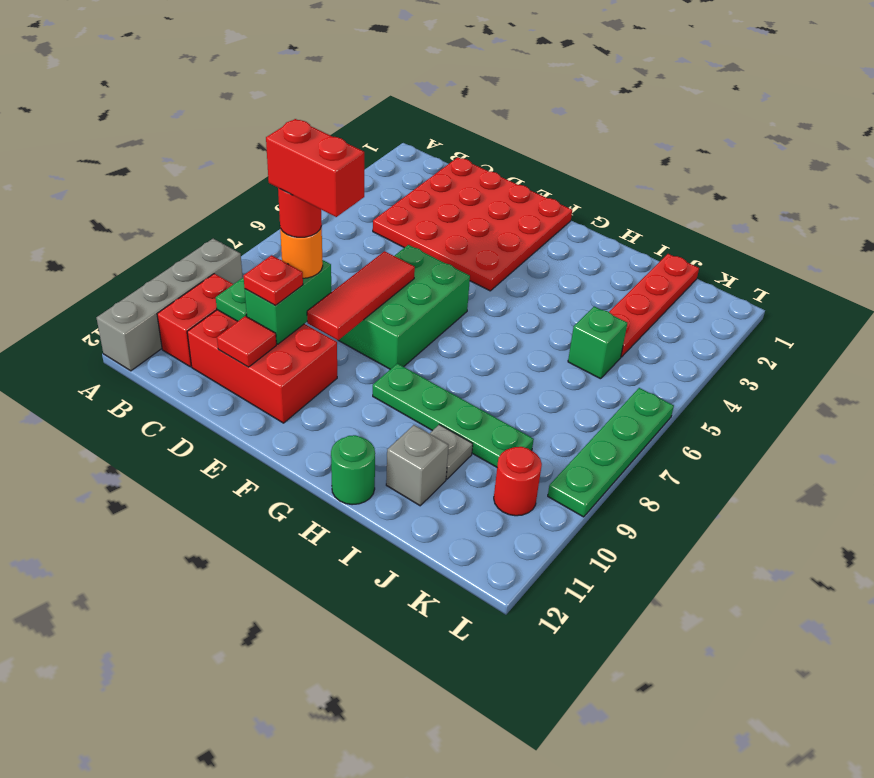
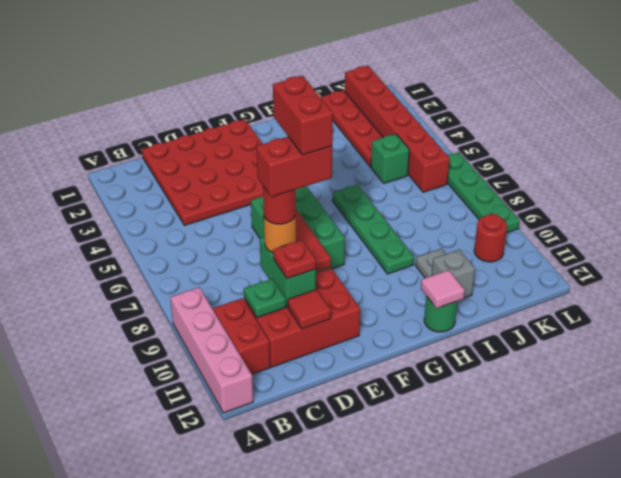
grey brick A9:A12 level 1 -> pink brick A9:A12 level 1
none -> red brick E8:E9 level 6
green plate G9:J9 level 1 -> green plate H6:H9 level 1
none -> pink tile H12 level 2
none -> red brick K1:K6 level 1

